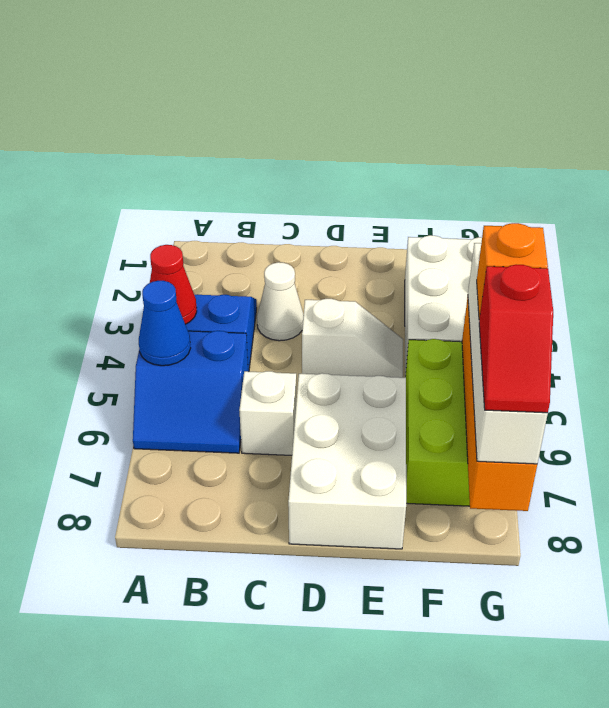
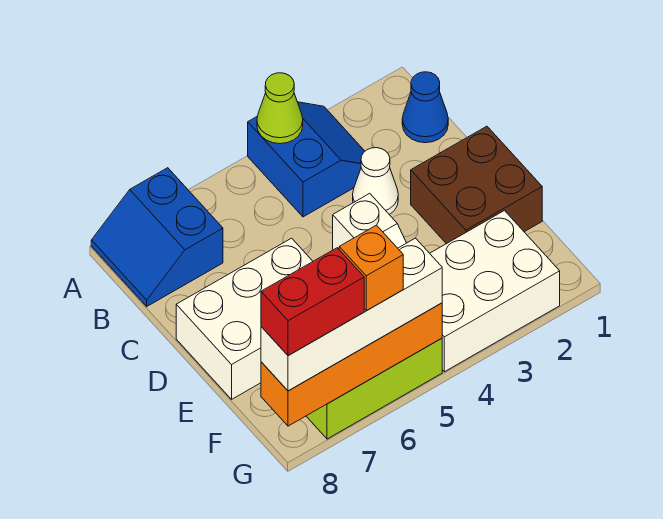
red cone A4 level 2 -> lime cone A4 level 2
blue slope A5:B6 level 1 top 5 -> blue slope A7:B8 level 1 top 7
blue cone A5 level 2 -> blue cone B1 level 1
white brick C6 level 1 -> none
none -> brown brick D1:E2 level 1
red slope G7:G8 level 4 top 7 -> red brick G7:G8 level 4

